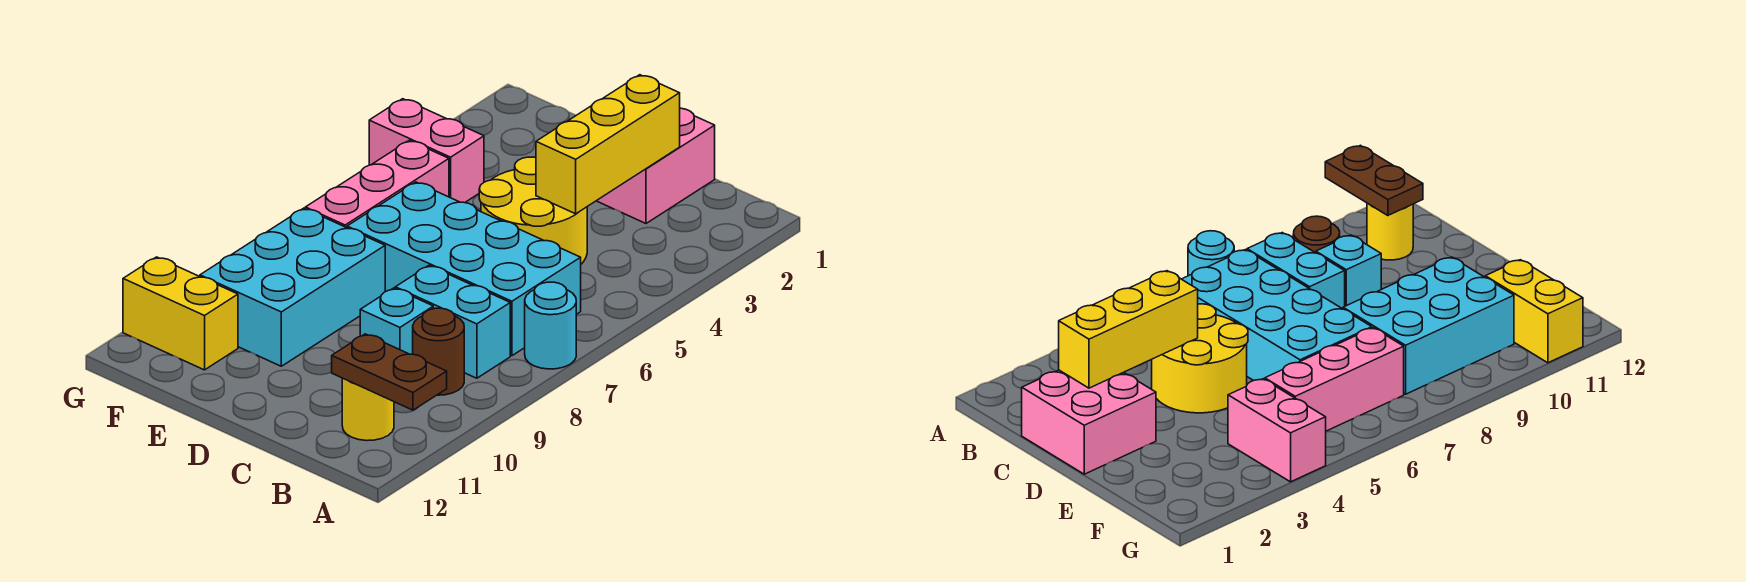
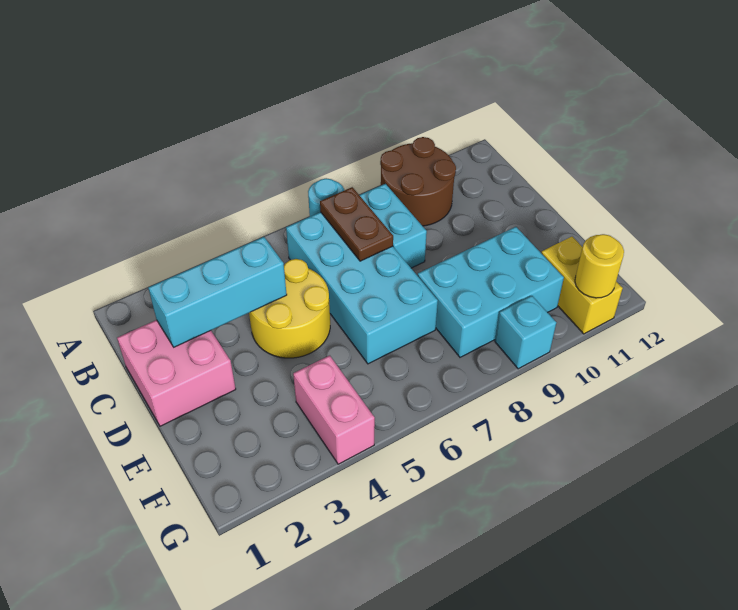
brown plate A11:B11 level 2 -> brown plate B7:C7 level 2
brown round brick B9 level 1 -> brown round brick A9:B10 level 1
yellow round brick B11 level 1 -> yellow round brick G11 level 2
yellow brick C2:C4 level 2 -> cyan brick C2:C4 level 2
cyan brick C9 level 1 -> cyan brick G9 level 1
pink brick F5:F7 level 1 -> none

